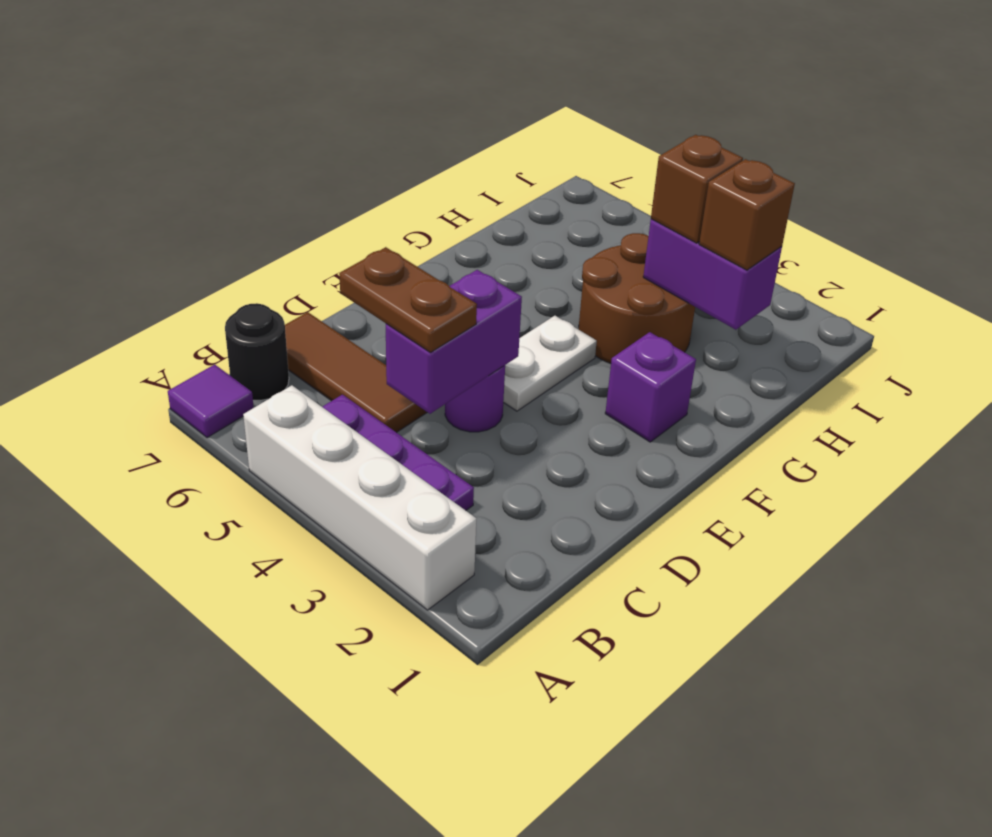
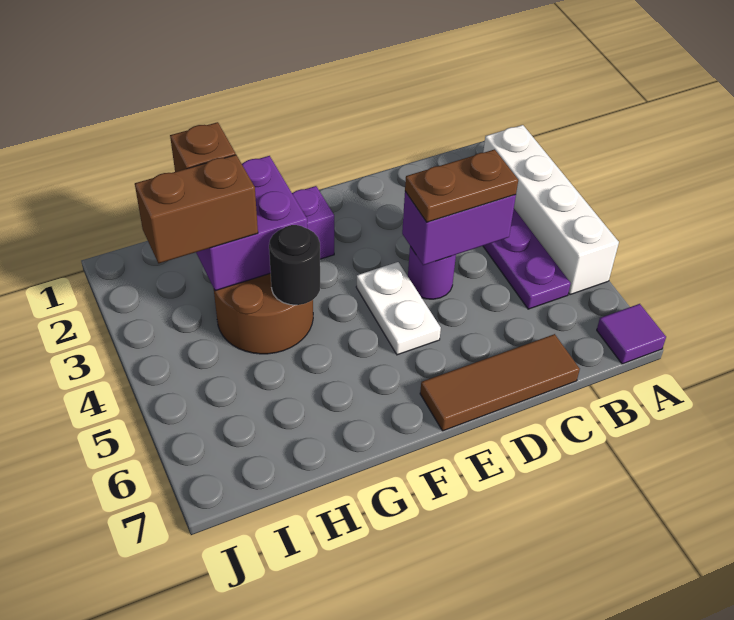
black round brick B7 level 1 -> black round brick G4 level 2
brown plate C4:C5 level 3 -> brown plate C4:D4 level 3
brown tile C5:C7 level 1 -> brown tile C7:E7 level 1
white plate E4:F4 level 1 -> white plate E4:E5 level 1
purple brick H2:H3 level 2 -> purple brick G2:H3 level 2
brown brick H3 level 3 -> brown brick H3:I3 level 3

